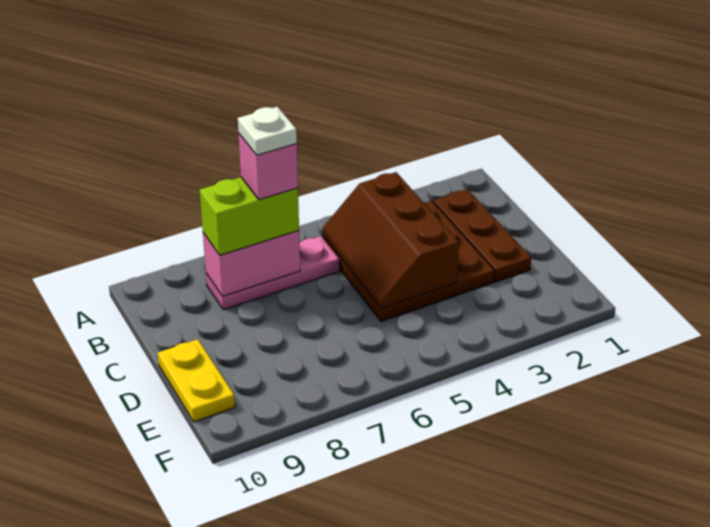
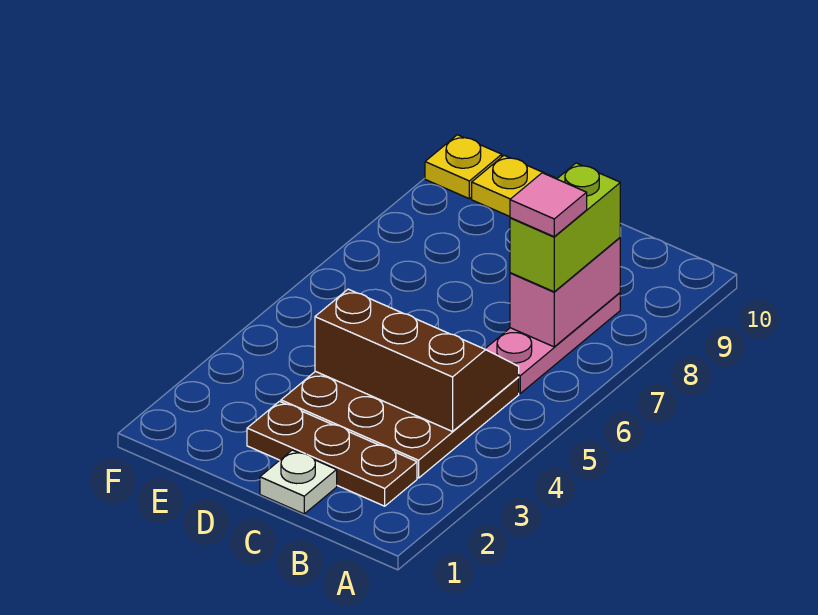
pink brick B7 level 4 -> pink tile B7 level 4
white plate B7 level 5 -> white plate C1 level 1
none -> yellow plate F10 level 1

